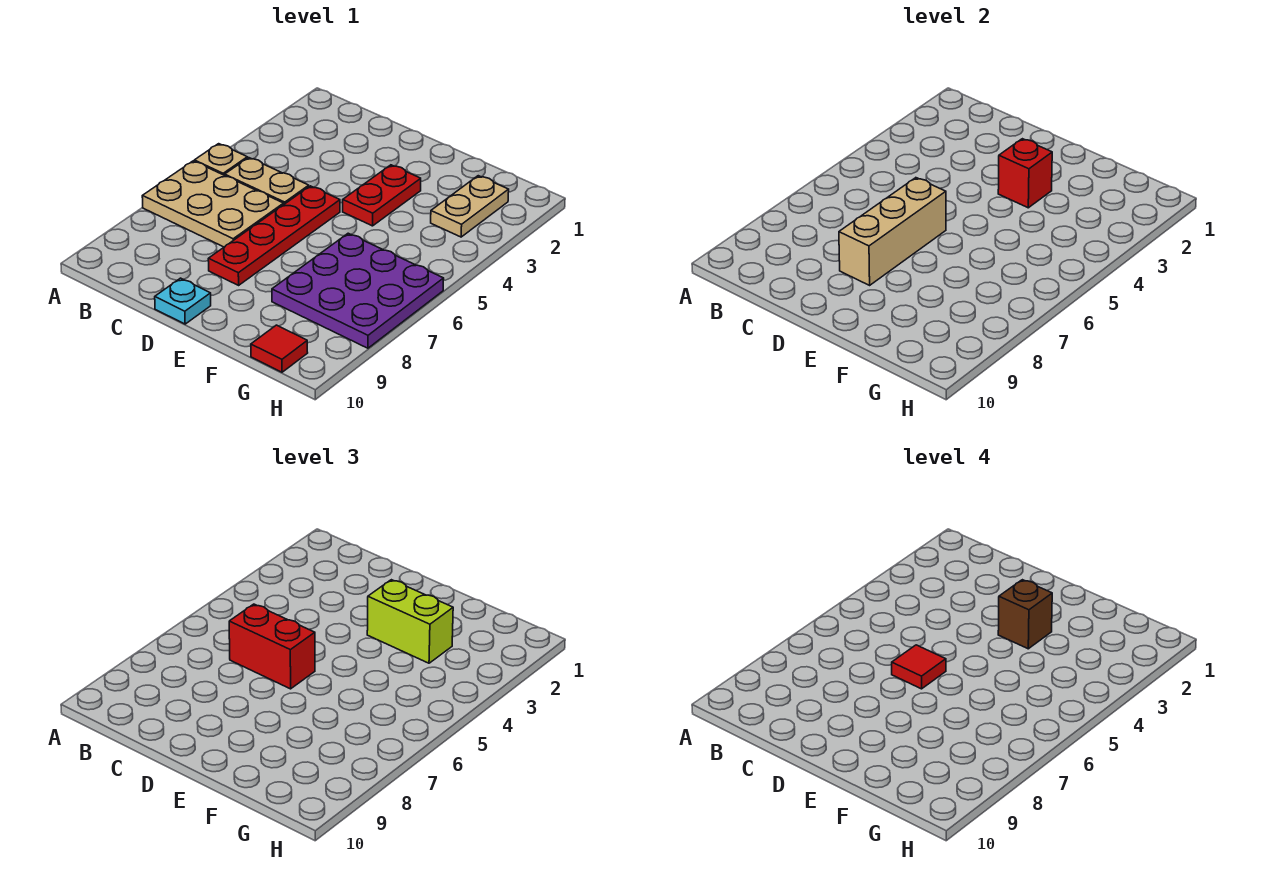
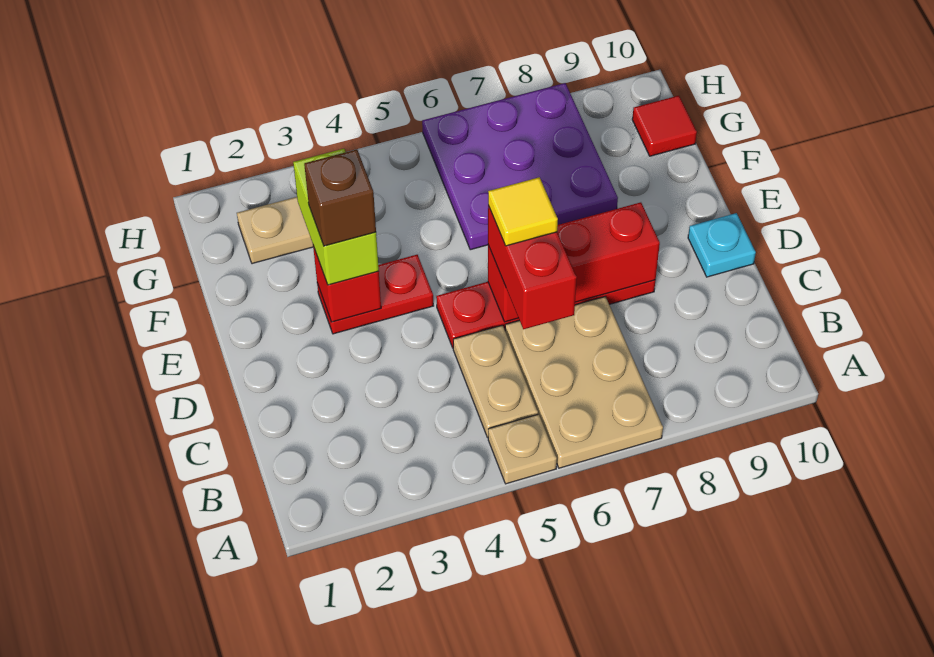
tan brick D6:D8 level 2 -> red brick D6:D8 level 2
red tile D6 level 4 -> yellow tile D6 level 4

